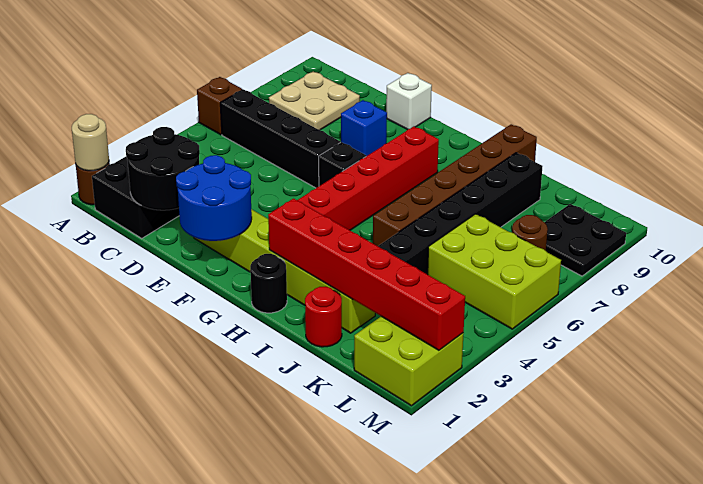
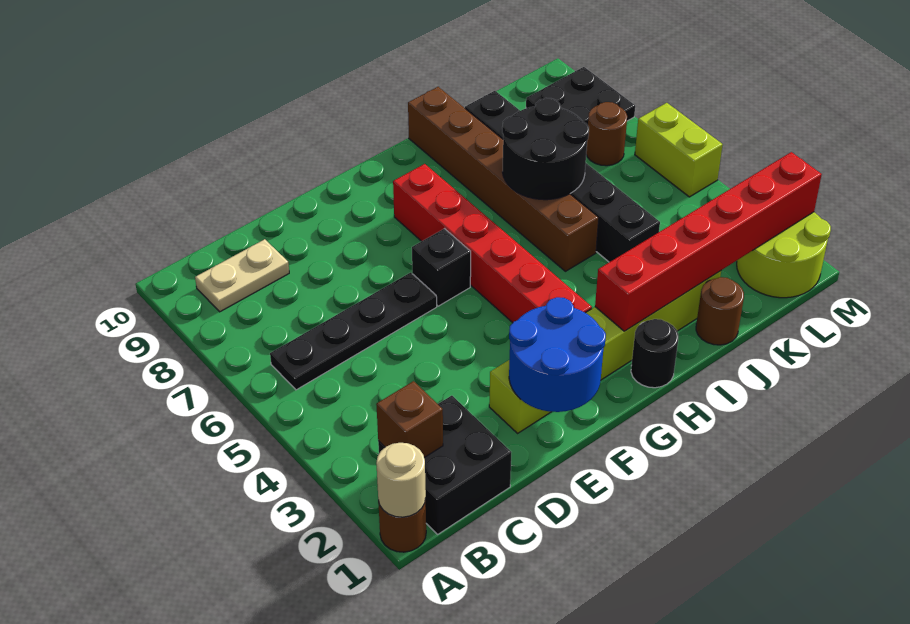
brown brick A6 level 1 -> brown brick B2 level 2
black brick B6:E6 level 1 -> black plate B6:E6 level 1
tan plate B8:C9 level 1 -> tan plate B9:C9 level 1
black round brick C1:D2 level 2 -> black round brick I6:J7 level 2
blue brick E8 level 1 -> none
white brick E10 level 1 -> none
red round brick J1 level 1 -> brown round brick J1 level 1
lime brick K5:M6 level 1 -> lime brick M5:M6 level 1
lime brick L1:M2 level 1 -> lime round brick L1:M2 level 1

